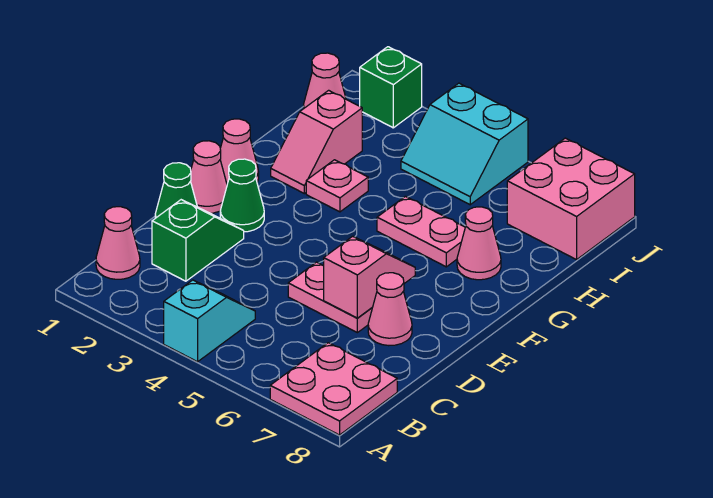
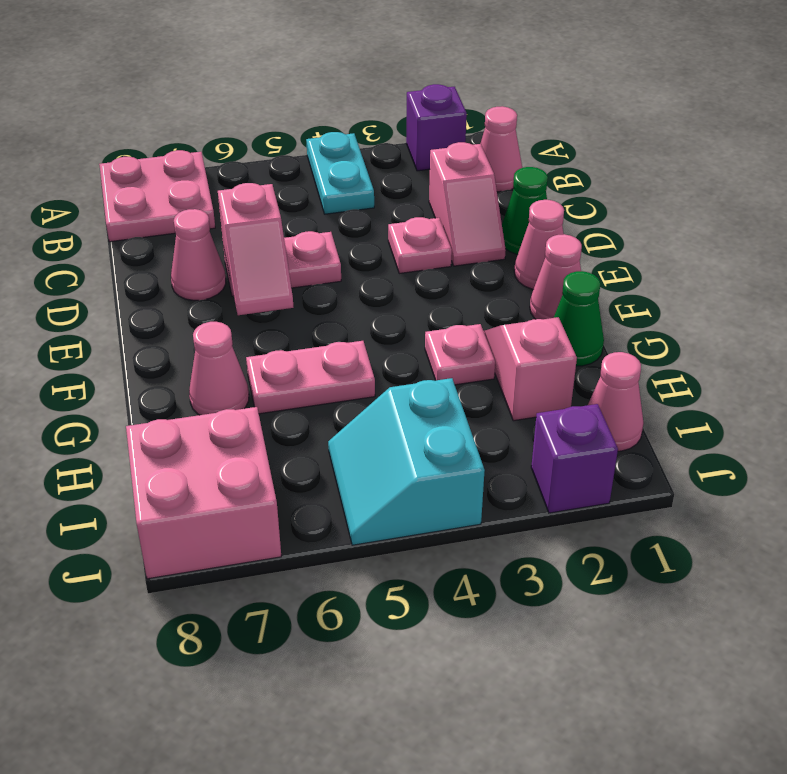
none -> purple brick A2 level 1
cyan slope A4:B4 level 1 top A -> cyan plate A4:B4 level 1
green slope C2:D2 level 1 top C -> pink slope C2:D2 level 1 top C
none -> pink plate D3 level 1
green cone E2 level 1 -> green cone G1 level 1
cyan slope I4:J5 level 1 top J -> cyan slope I4:J5 level 1 top 4
green brick J2 level 1 -> purple brick J2 level 1

